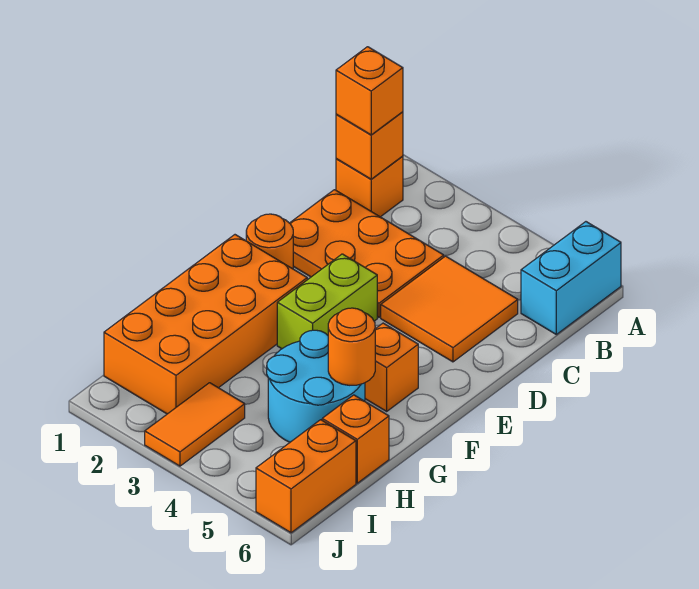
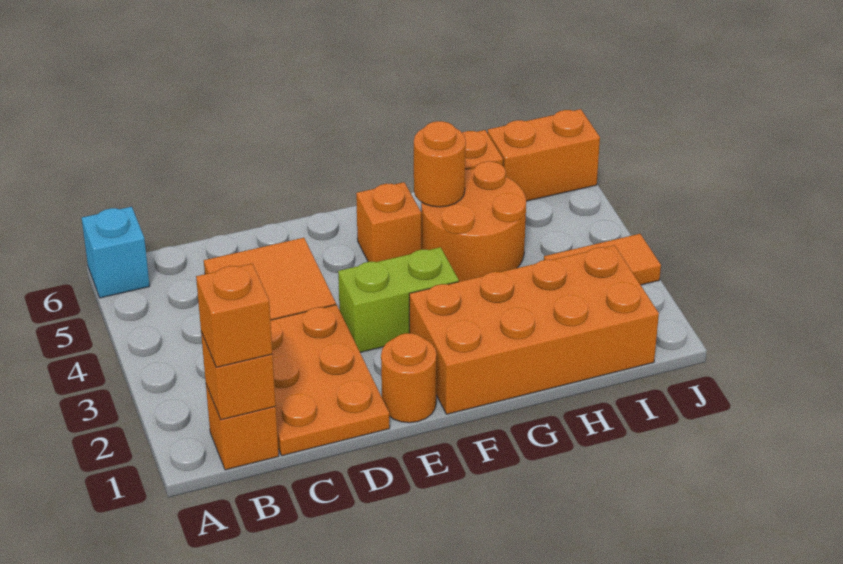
cyan brick A6:B6 level 1 -> cyan brick A6 level 1
cyan round brick G4:H5 level 1 -> orange round brick G4:H5 level 1

